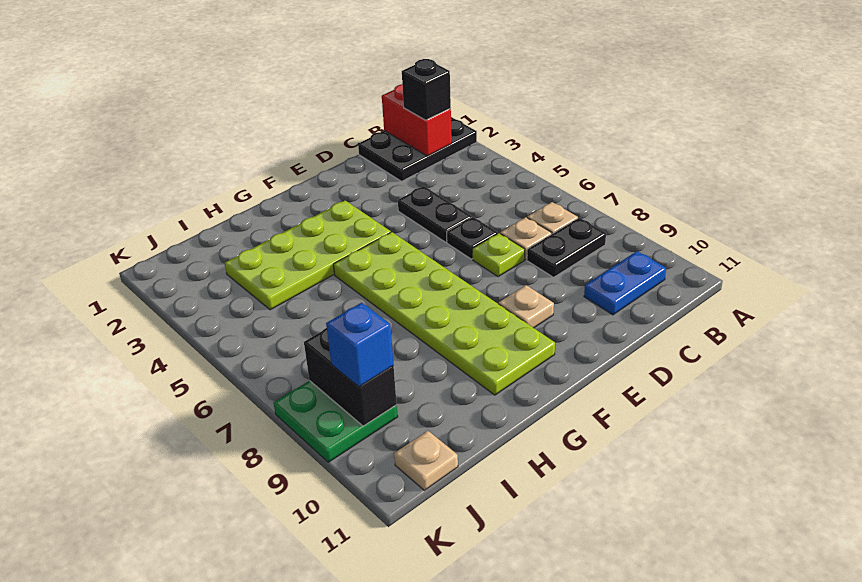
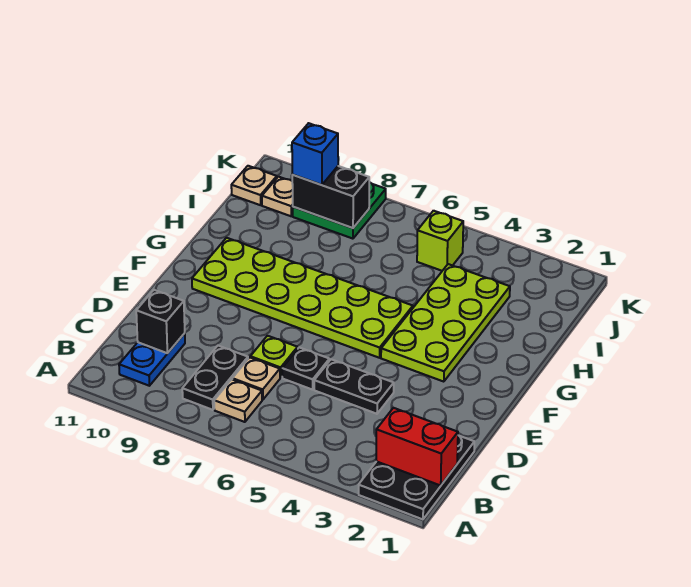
black brick B2 level 3 -> black brick C10 level 2
tan plate E9 level 1 -> tan plate J10 level 1
none -> lime brick J5 level 1

